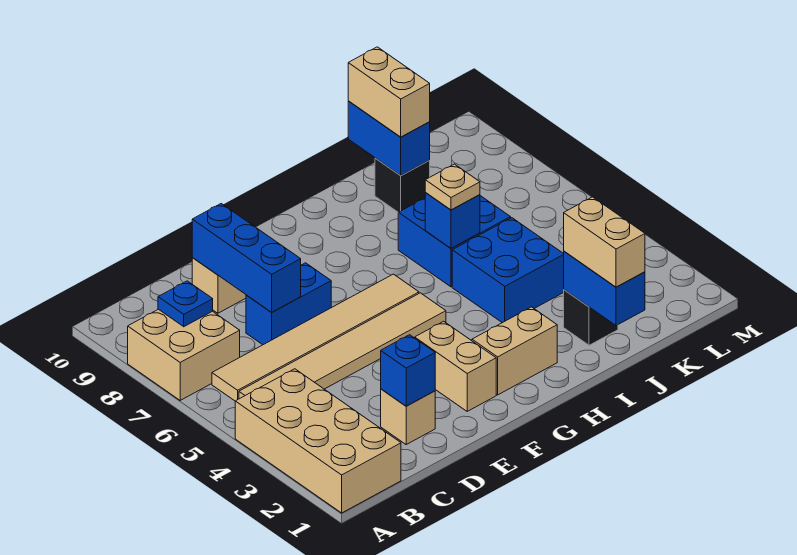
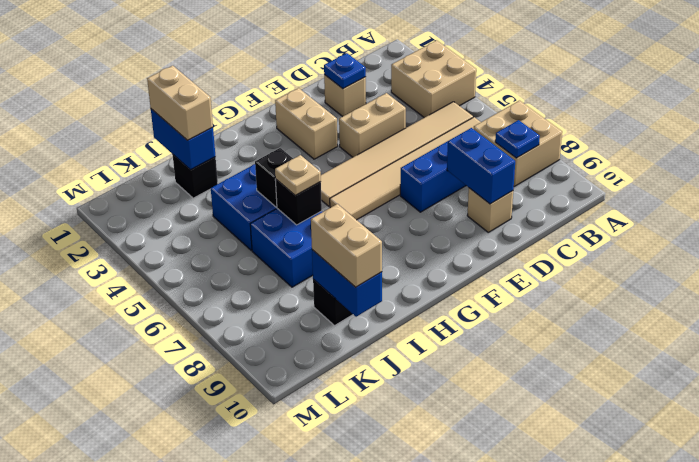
tan brick A1:B4 level 1 -> tan brick A3:B4 level 1
blue brick D2 level 2 -> blue plate D2 level 2
blue brick D7:D9 level 2 -> blue brick D8:D9 level 2
tan brick G2:H2 level 1 -> tan brick D4:E4 level 1
none -> black brick I5 level 2
blue brick I6 level 2 -> black brick I6 level 2

